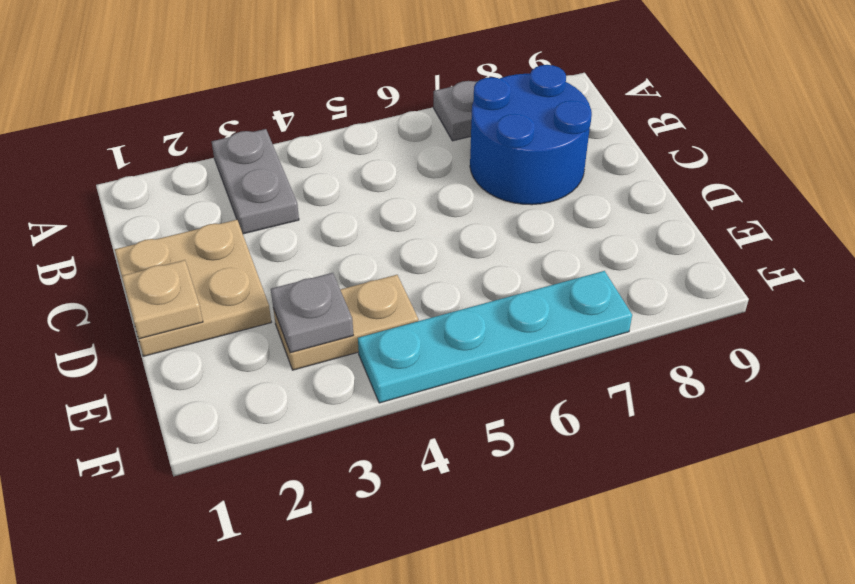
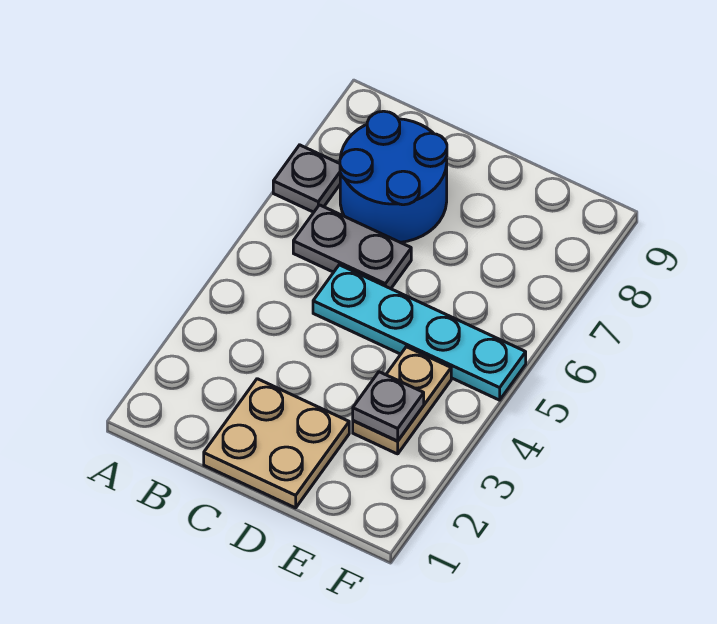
grey plate A3:B3 level 1 -> grey plate B6:C6 level 1
tan plate D1 level 2 -> none
cyan plate F4:F7 level 1 -> cyan plate C5:F5 level 1

